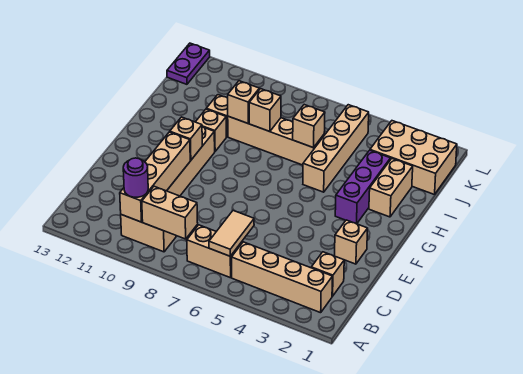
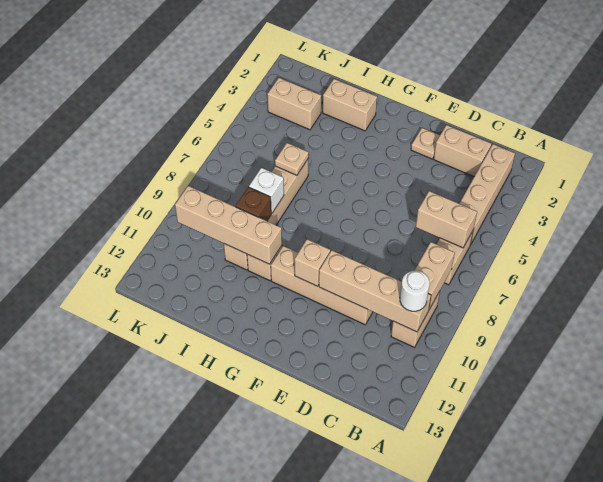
tan tile B6:C6 level 2 -> tan brick B6:C6 level 2
purple round brick B10 level 3 -> white round brick B10 level 3
tan brick C2 level 1 -> tan brick C2:D2 level 1
tan brick E2 level 1 -> tan plate E2 level 1
purple brick G3:I3 level 1 -> none
tan brick H5:K5 level 1 -> tan brick H10:K10 level 2
tan brick I6 level 2 -> tan plate I6 level 2
tan brick I8 level 2 -> white brick I8 level 2
tan brick I9 level 2 -> brown brick I9 level 2
tan brick J1:K3 level 1 -> tan brick J3:K3 level 1
purple plate K13:L13 level 1 -> none

